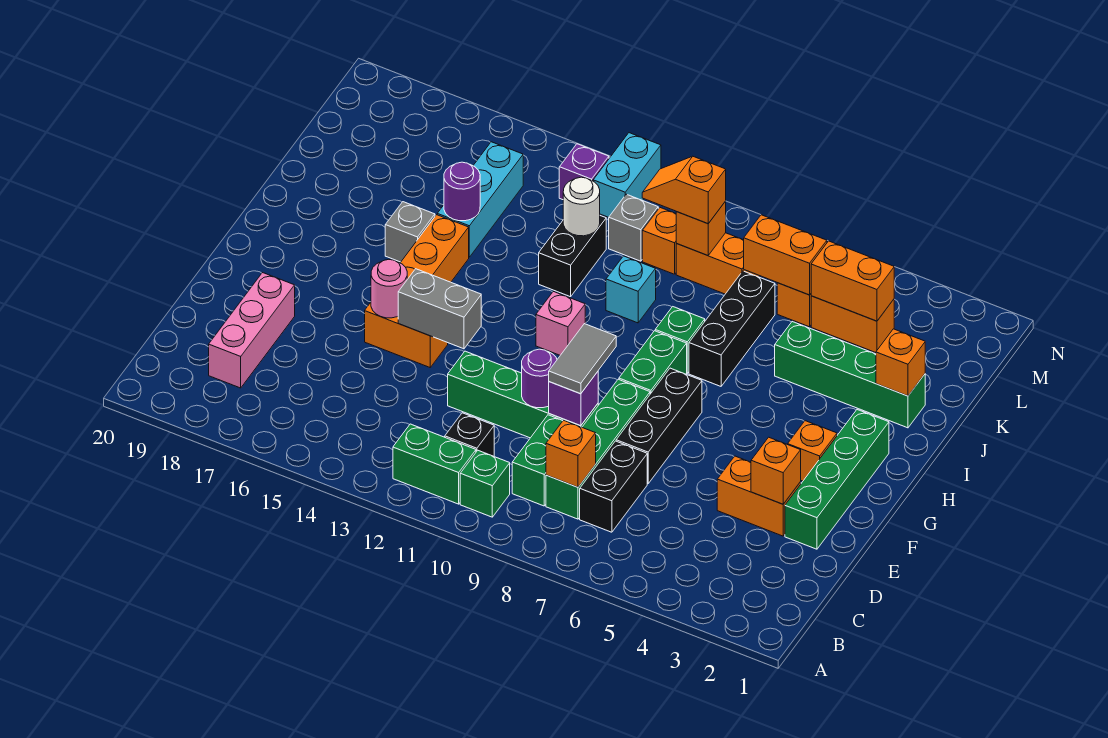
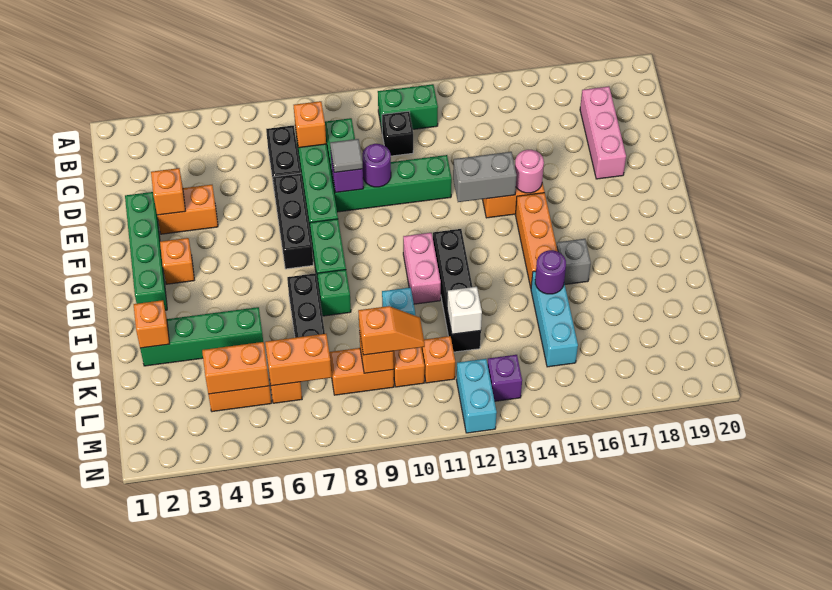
green brick B10 level 1 -> none
grey tile E9:F9 level 3 -> grey tile E9 level 3
pink brick H11 level 1 -> pink brick H11:I11 level 1
black brick J12:K12 level 1 -> black brick H12:K12 level 1
white round brick K12 level 2 -> white brick K12 level 2
grey brick L11 level 1 -> orange brick L11 level 1

